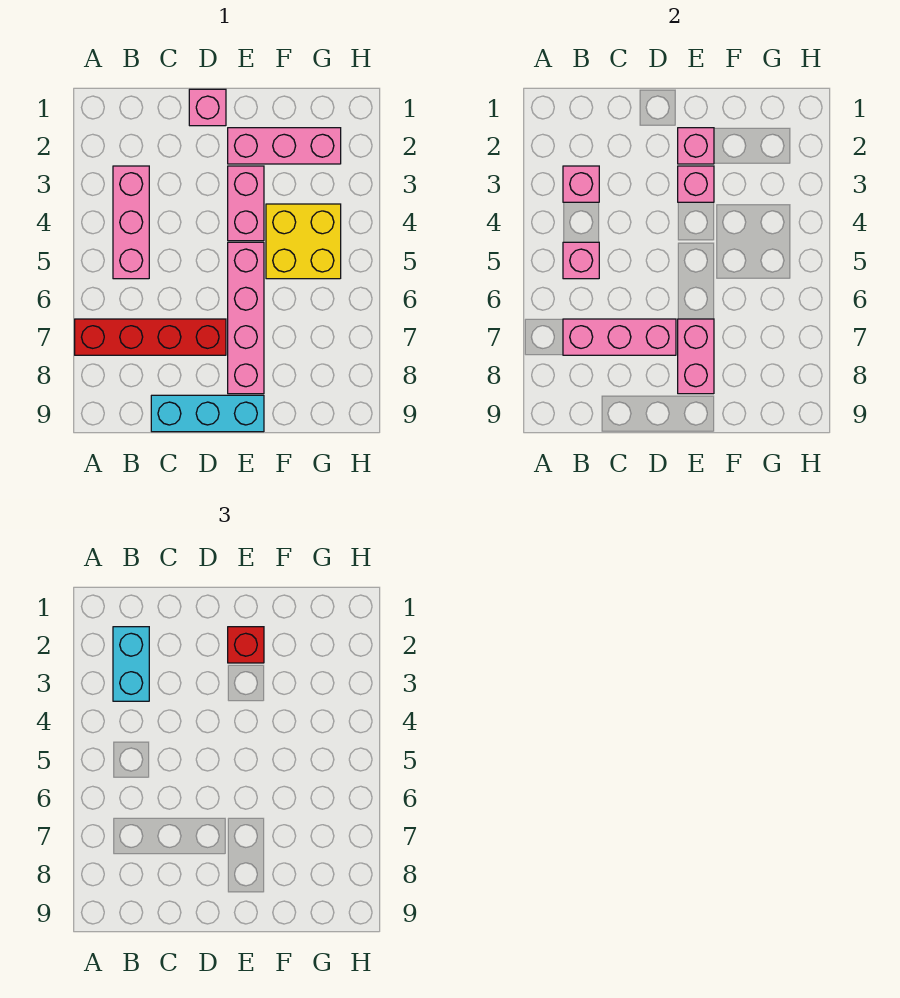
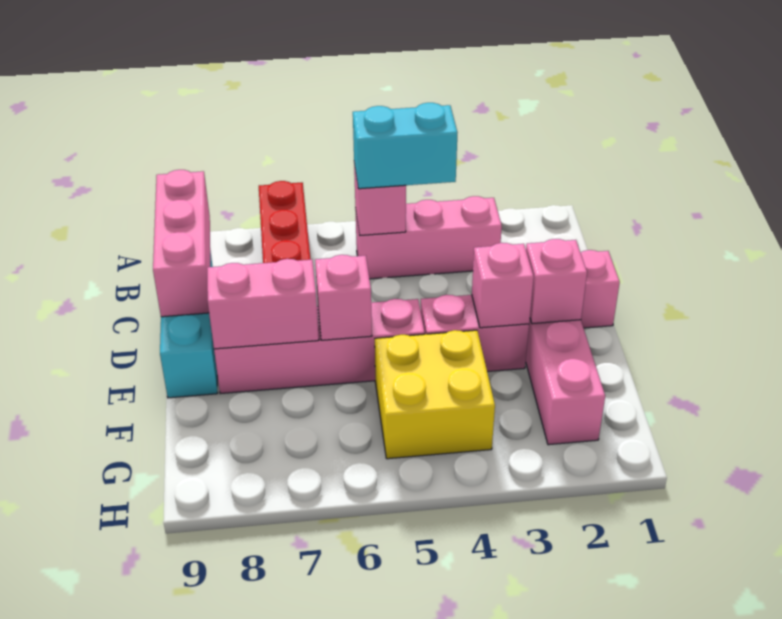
cyan brick B2:B3 level 3 -> cyan brick B4:B5 level 3
pink brick B3 level 2 -> pink brick E6 level 2
pink brick B7:D7 level 2 -> pink brick B9:D9 level 2
red brick E2 level 3 -> none

